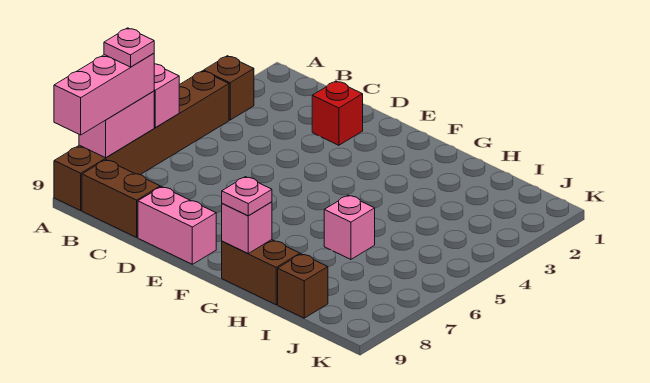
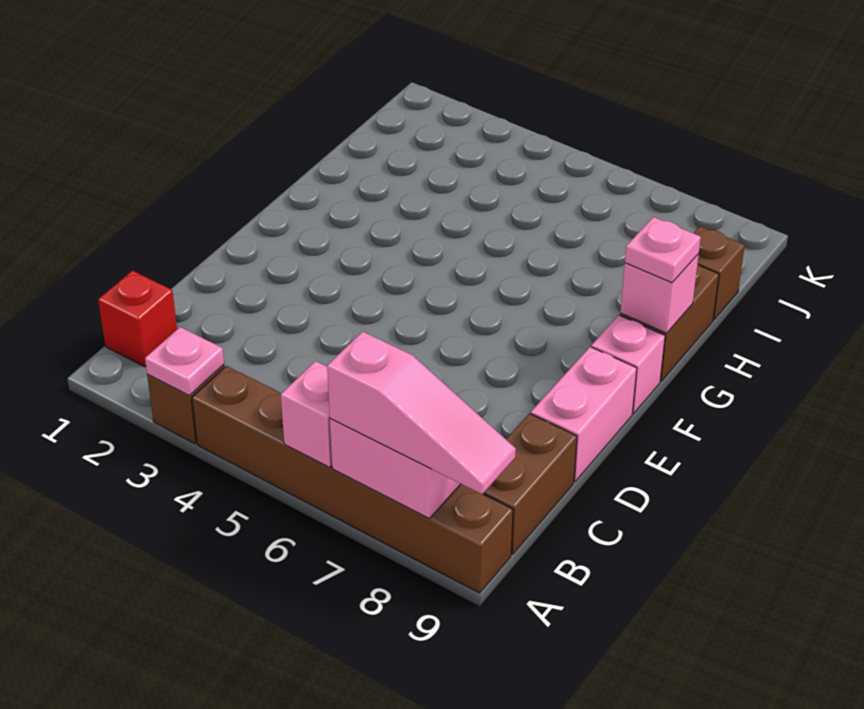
pink brick A7:A9 level 3 -> pink slope A7:A9 level 3 top 7
pink plate A7 level 4 -> pink plate A3 level 2
red brick D2 level 1 -> red brick B1 level 1
pink brick H6 level 1 -> pink brick F9 level 1

